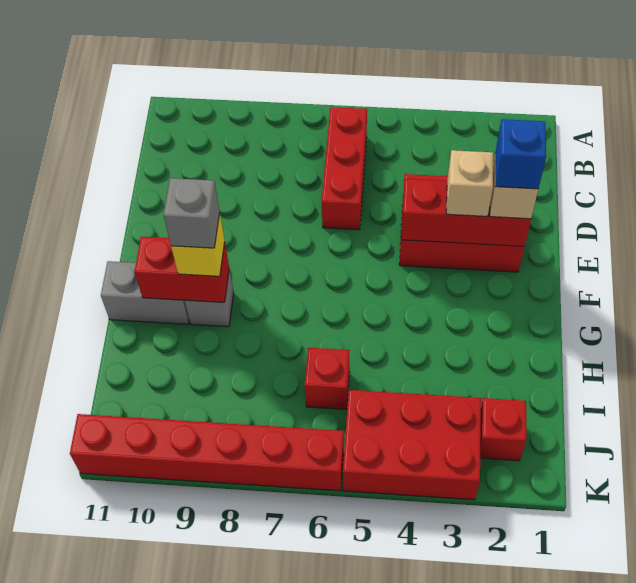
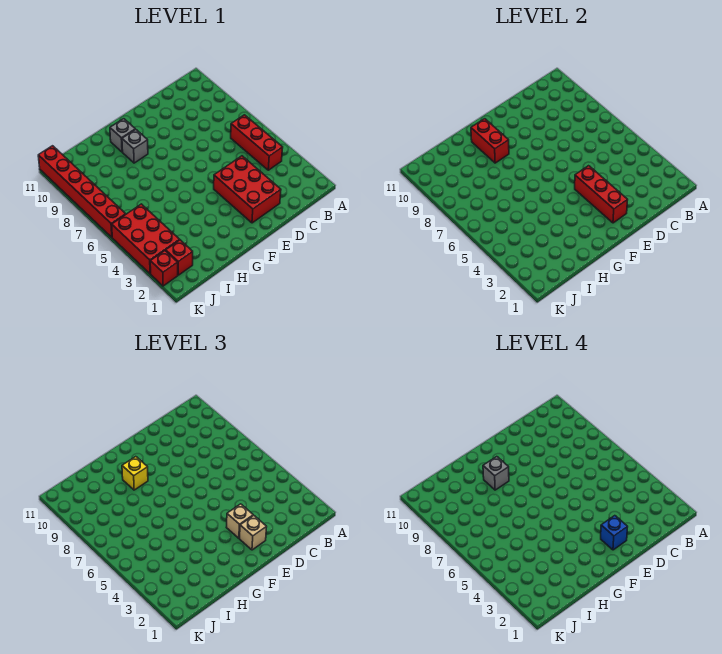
red brick B6:D6 level 1 -> red brick B4:B6 level 1
grey brick G10:G11 level 1 -> grey brick G10 level 1
red brick I6 level 1 -> red brick K2 level 1

